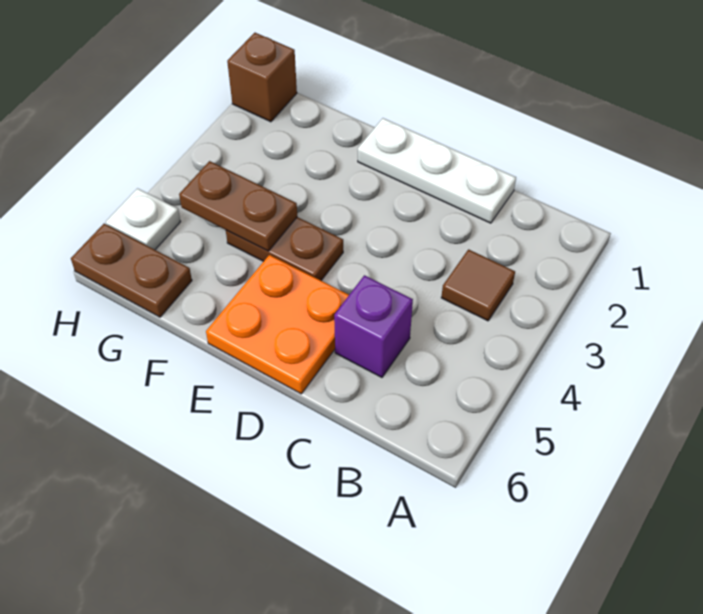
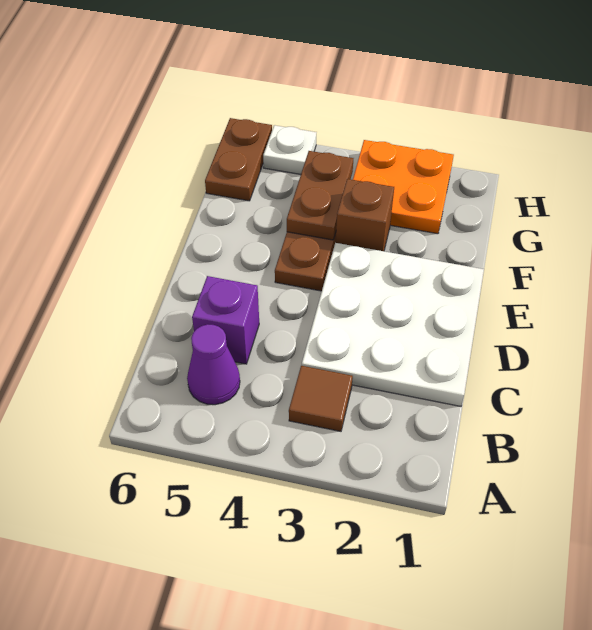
none -> purple cone B5 level 1
white plate C1:E1 level 1 -> white plate C1:E3 level 1
orange plate D5:E6 level 1 -> orange plate G2:H3 level 1
brown brick H1 level 1 -> brown brick F3 level 1

